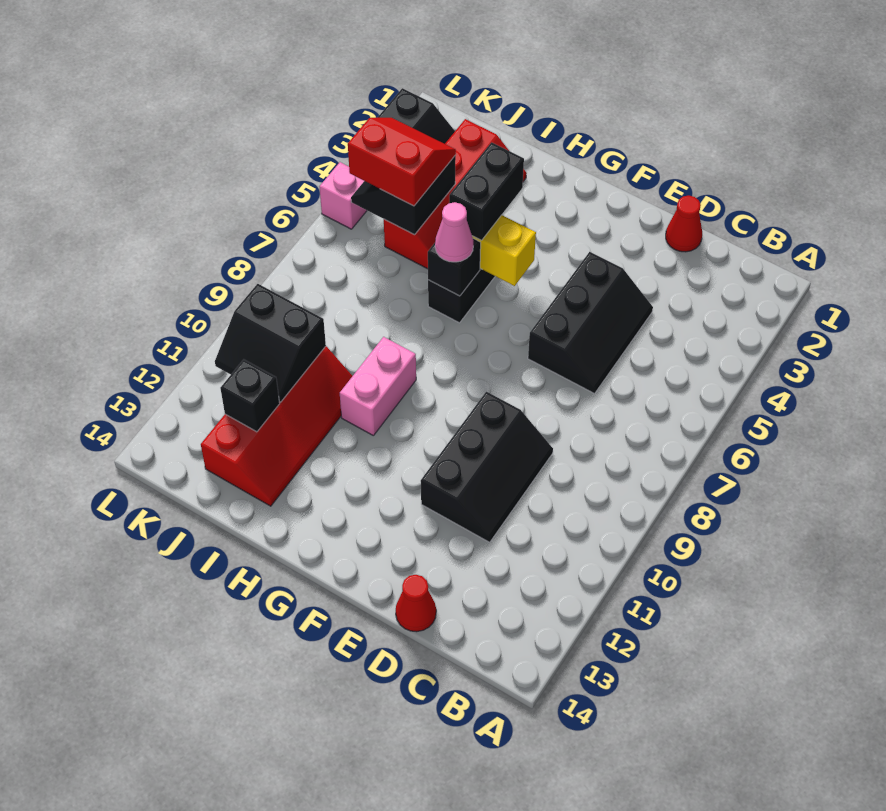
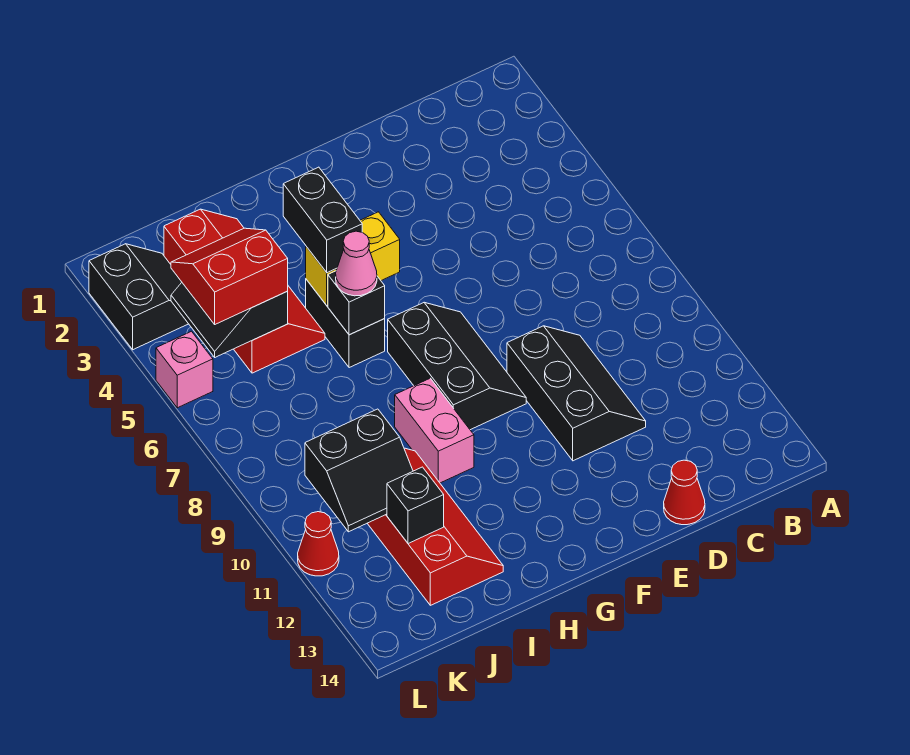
red cone D1 level 1 -> red cone L11 level 1
black slope D4:E6 level 1 top E -> black slope F7:G9 level 1 top G

